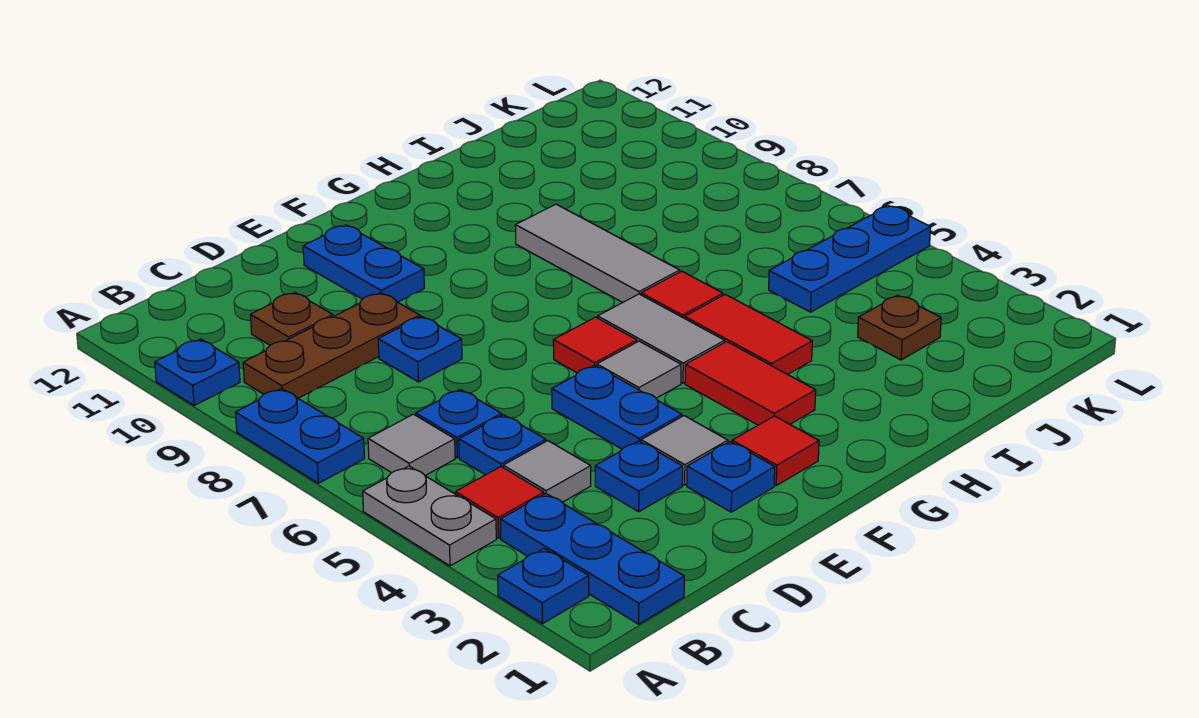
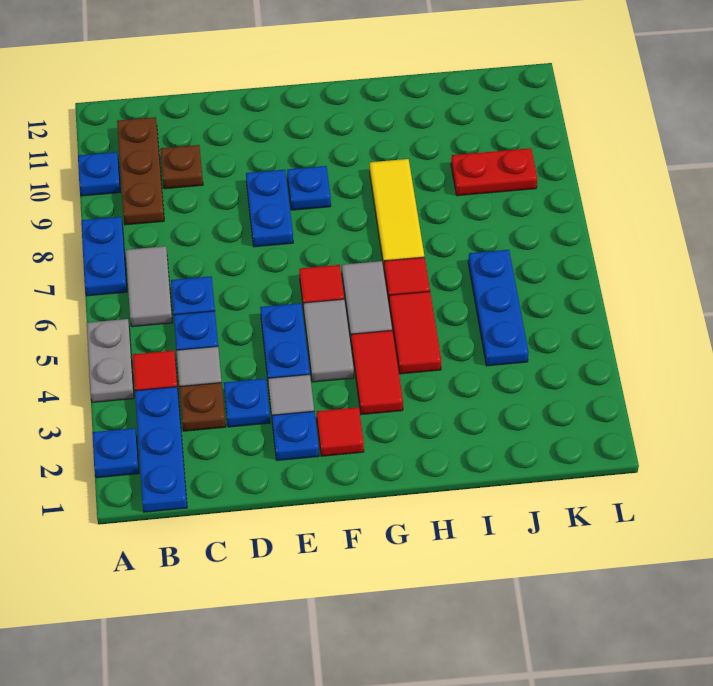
grey tile B6 level 1 -> grey tile B6:B7 level 1
brown plate B9:D9 level 1 -> brown plate B9:B11 level 1
blue plate D8 level 1 -> blue plate F9 level 1
blue plate E10:E11 level 1 -> blue plate E8:E9 level 1
grey tile F5 level 1 -> grey tile F4:F5 level 1
grey tile H7:H9 level 1 -> yellow tile H7:H9 level 1
brown plate J3 level 1 -> brown plate C3 level 1
blue plate J5:L5 level 1 -> blue plate J4:J6 level 1
none -> red plate J9:K9 level 1

